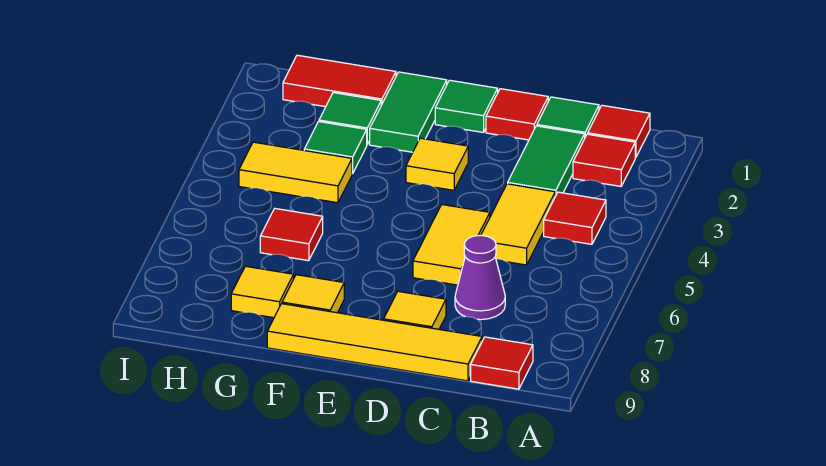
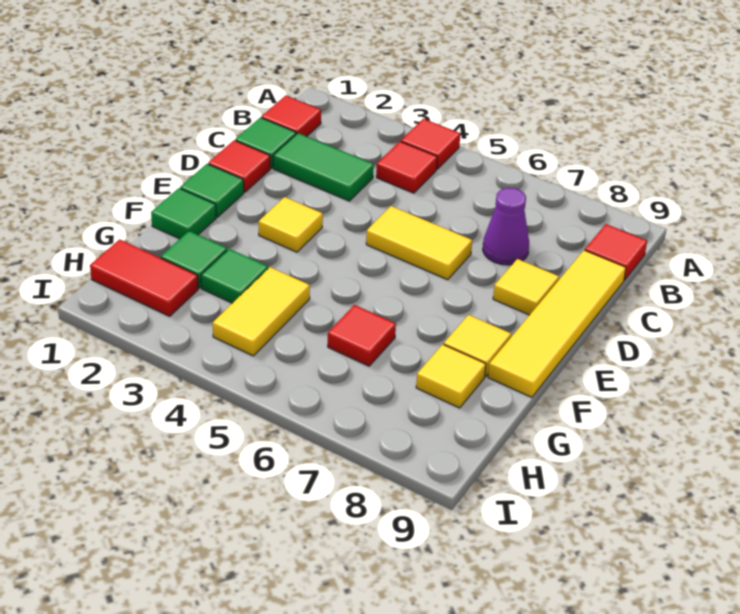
red tile B2 level 1 -> red tile A4 level 1
yellow tile C4:C5 level 1 -> none
green tile F1:F2 level 1 -> green tile F1 level 1
red tile G1:H1 level 1 -> red tile H1:H2 level 1

